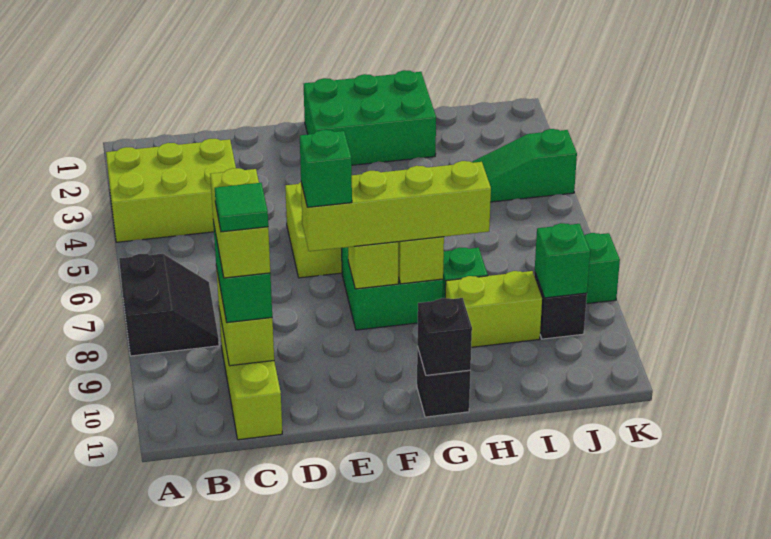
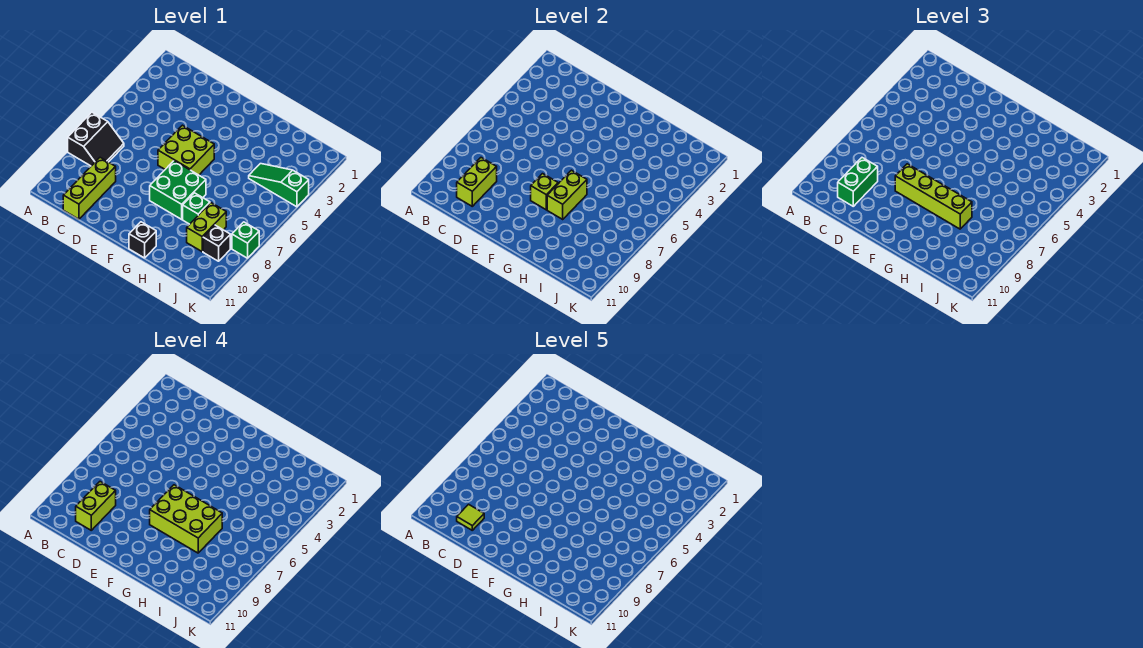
lime brick A3:C4 level 1 -> lime brick F7:H8 level 4
green tile C10 level 5 -> lime tile C10 level 5
green brick E8 level 4 -> none
green brick F1:H2 level 1 -> none
black brick G11 level 2 -> none
lime brick H9:I9 level 1 -> lime brick I8:I9 level 1
green brick J9 level 2 -> none

